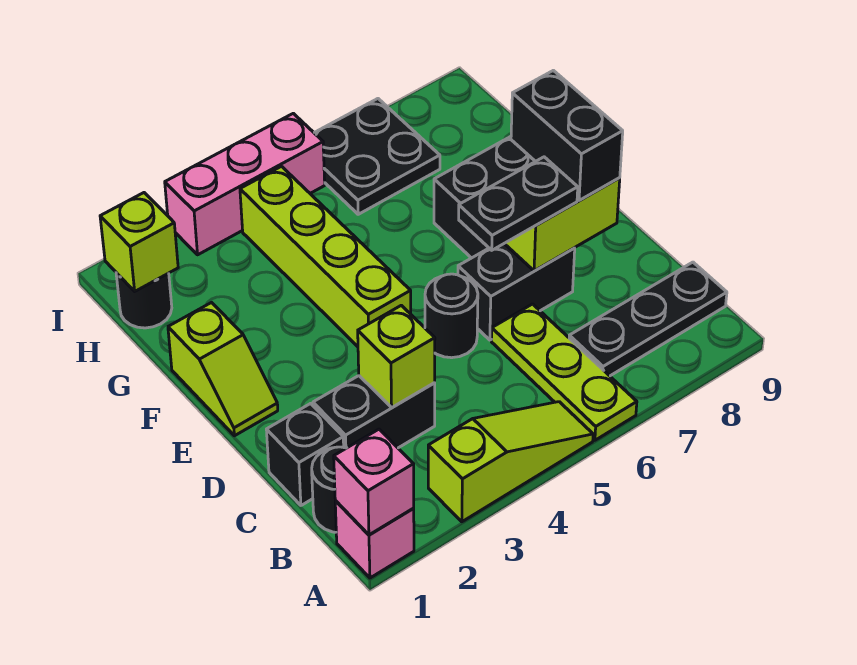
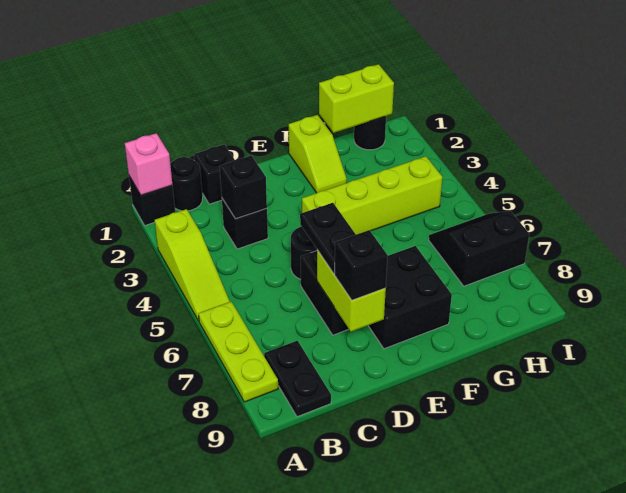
pink brick A1 level 1 -> black brick A1 level 1
lime plate A6:C6 level 1 -> lime plate A6:A8 level 1
black plate B7:B9 level 1 -> black plate B8:B9 level 1
black brick C2:C3 level 1 -> black brick C3 level 1
lime brick C3 level 2 -> black brick C3 level 2
black brick D8:E8 level 3 -> black brick D8 level 3
lime slope E1:F1 level 1 top F -> lime slope F1:F2 level 1 top 1
lime brick H1 level 2 -> lime brick G1:H1 level 2
black plate H6:I7 level 1 -> black slope H6:I7 level 1 top 7
pink brick I3:I5 level 1 -> none

